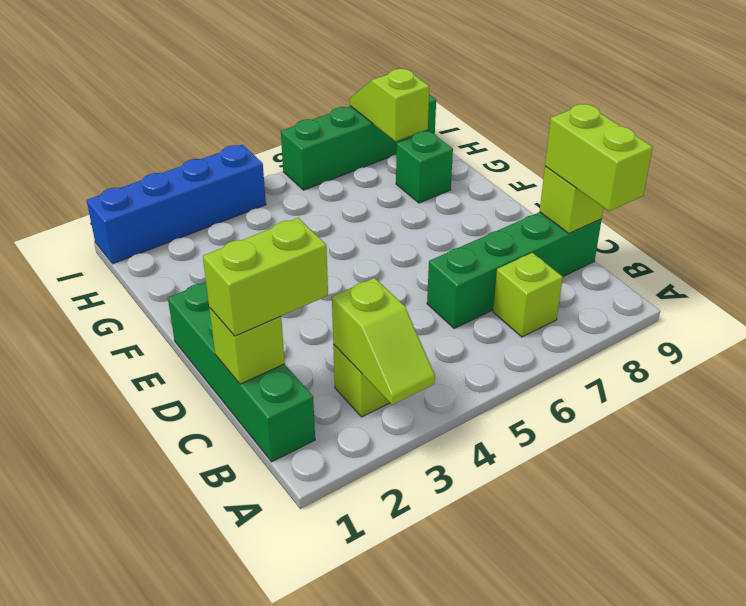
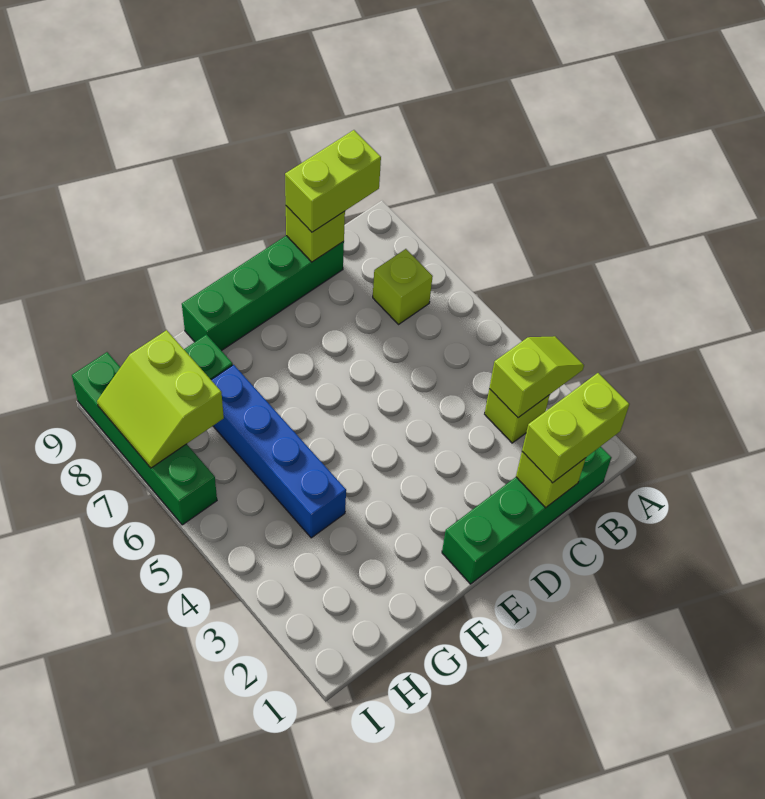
lime brick C1:C2 level 3 -> lime brick B1:C1 level 3
green brick C6:C9 level 1 -> green brick C9:F9 level 1
lime slope H8:I8 level 2 top H -> lime slope H7:I8 level 2 top H
blue brick I1:I4 level 1 -> blue brick G4:G7 level 1

